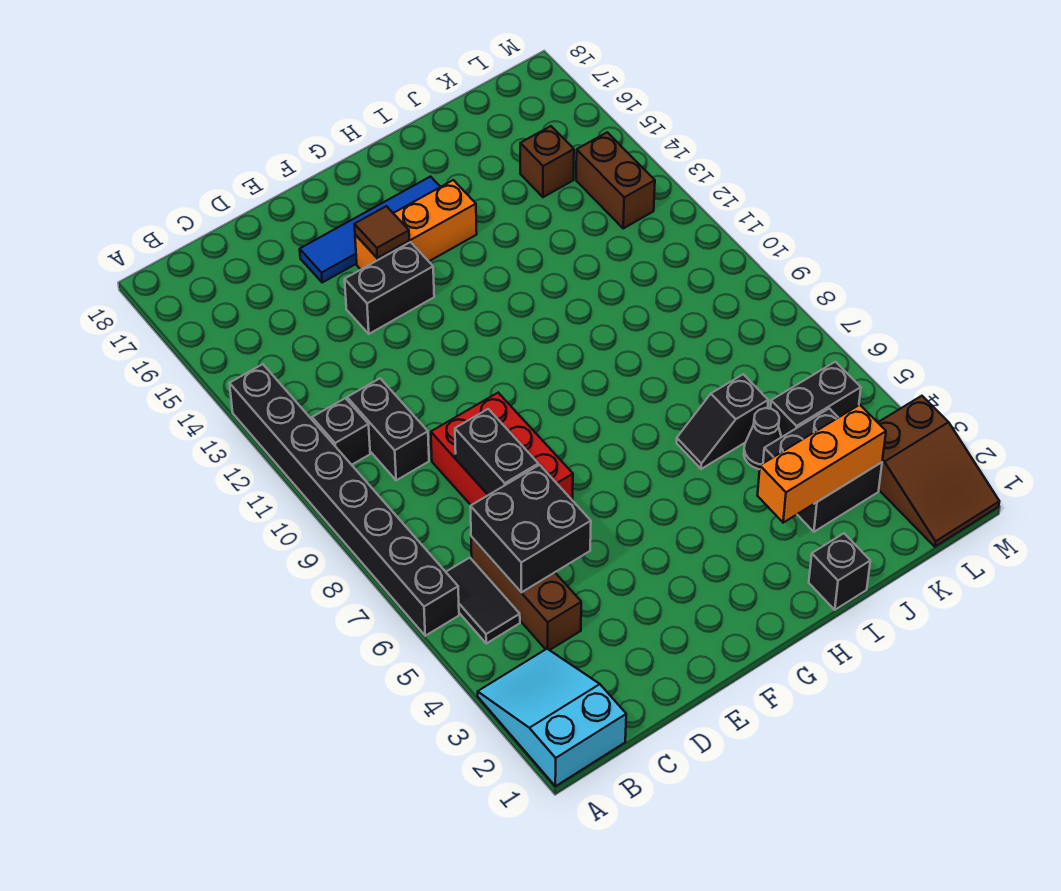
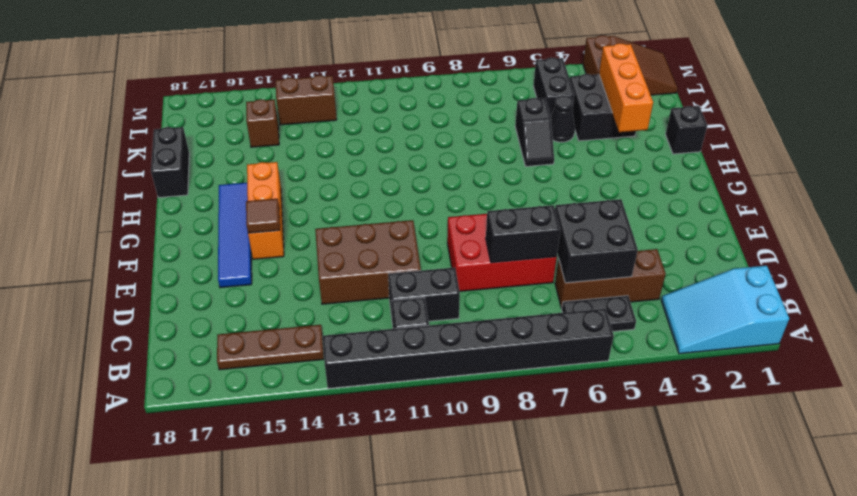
black tile B5:B6 level 1 -> black plate B5:B6 level 1
none -> brown plate B14:B16 level 1
none -> brown brick D11:E13 level 1
black brick E14:F14 level 1 -> black brick I18:J18 level 1

